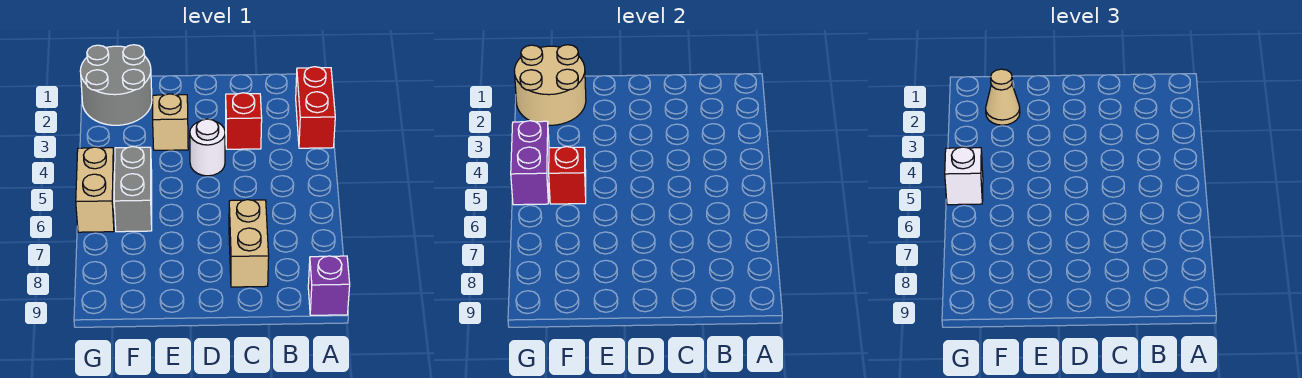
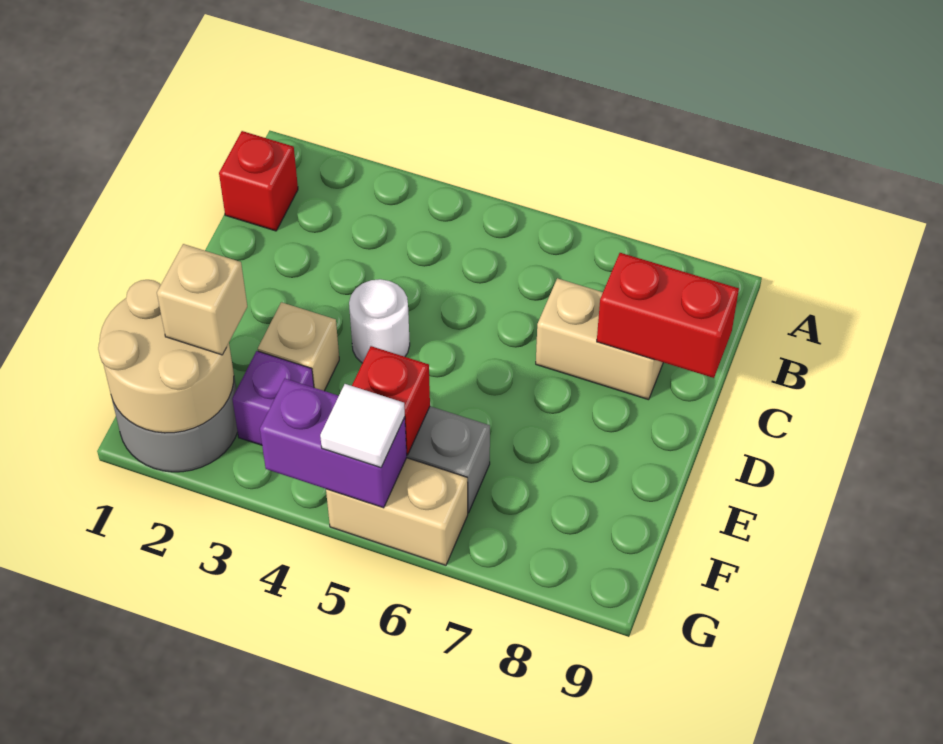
red brick A2:A3 level 1 -> red brick C8:C9 level 2
purple brick A9 level 1 -> purple brick F3 level 1
red brick C3 level 1 -> red brick B1 level 1
tan cone F2 level 3 -> tan brick F2 level 3
white brick G5 level 3 -> white tile G5 level 3

